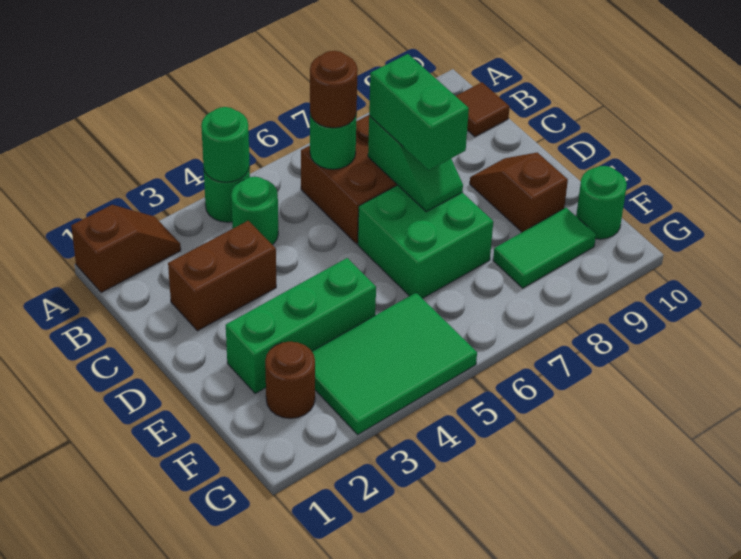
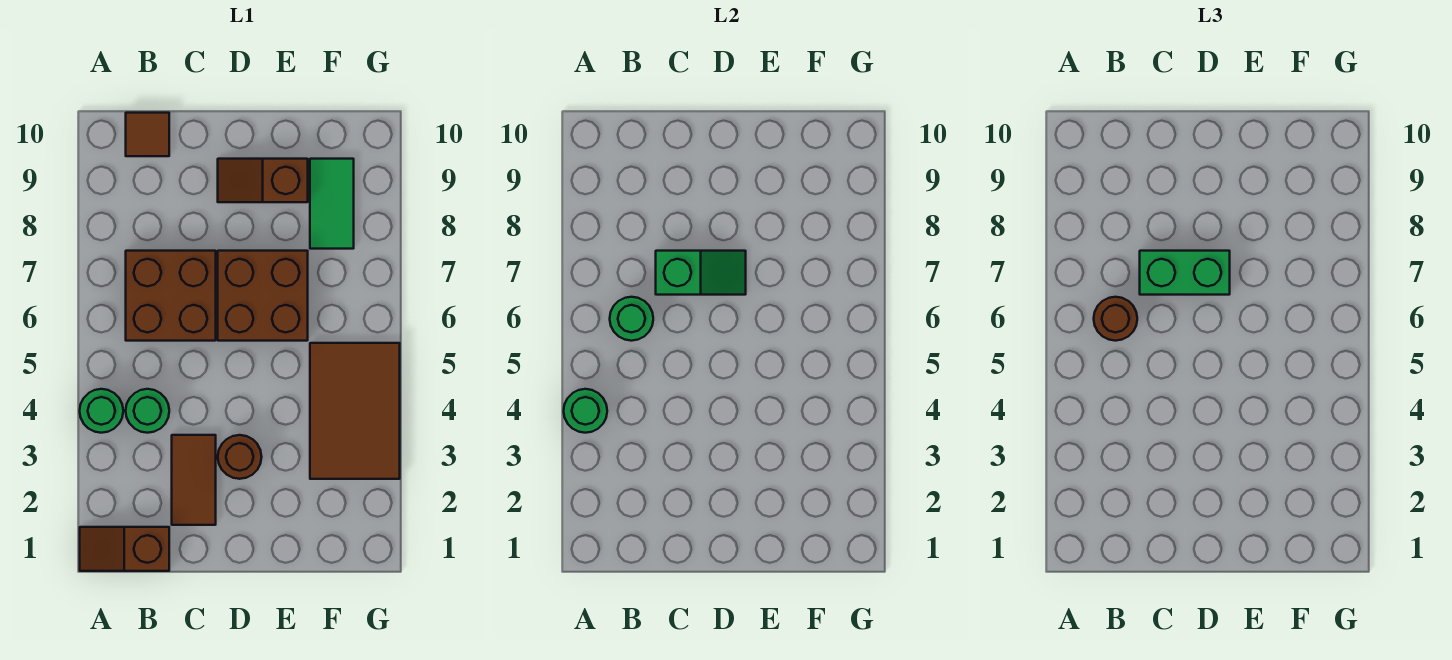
brown slope A1:A2 level 1 top 1 -> brown slope A1:B1 level 1 top B
brown brick C2:C3 level 1 -> brown tile C2:C3 level 1
green brick D6:E7 level 1 -> brown brick D6:E7 level 1
green brick E2:E4 level 1 -> none
brown round brick F2 level 1 -> brown round brick D3 level 1
green tile F3:G5 level 1 -> brown tile F3:G5 level 1
green round brick F10 level 1 -> none

